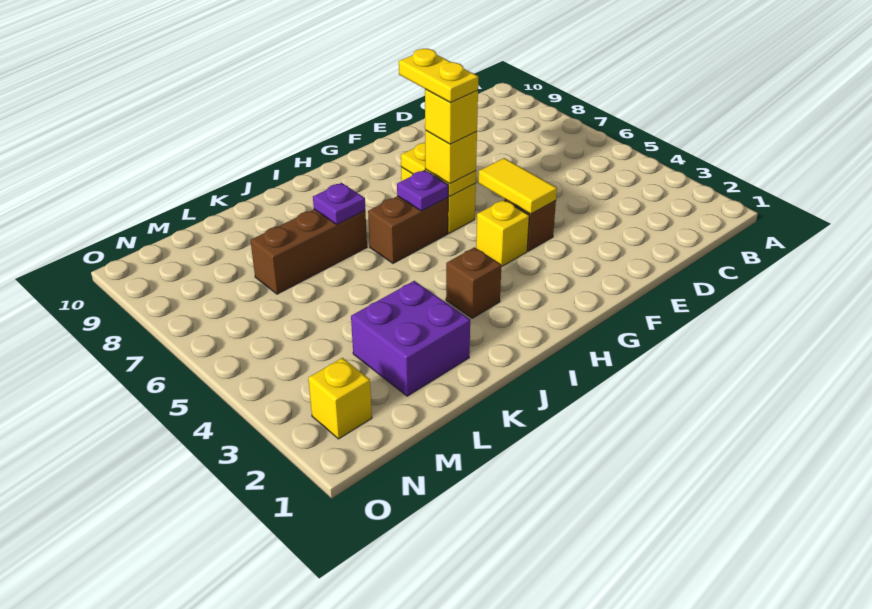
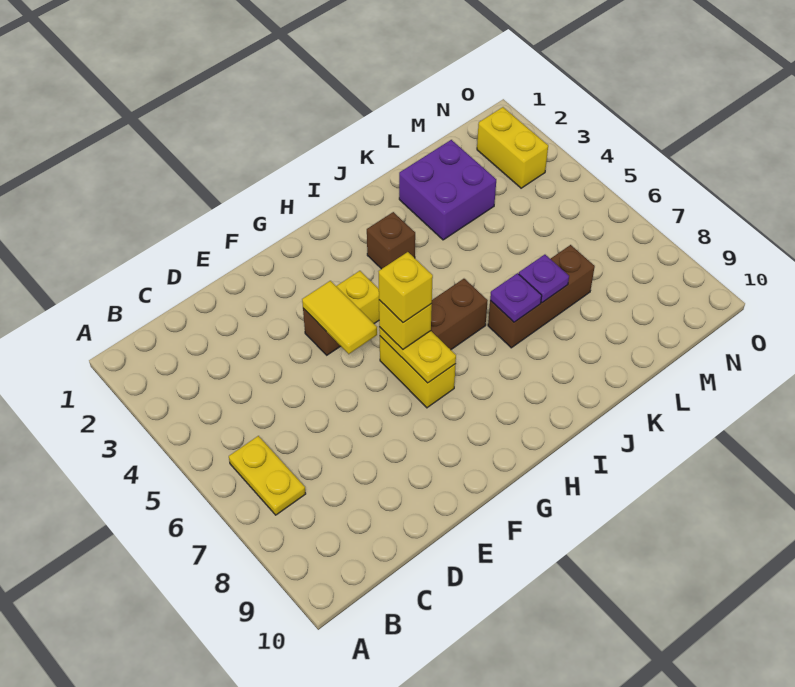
yellow plate G6:G7 level 5 -> yellow plate B6:B7 level 1
purple plate H6 level 2 -> purple plate K7 level 2
yellow brick N2 level 1 -> yellow brick N2:N3 level 1

